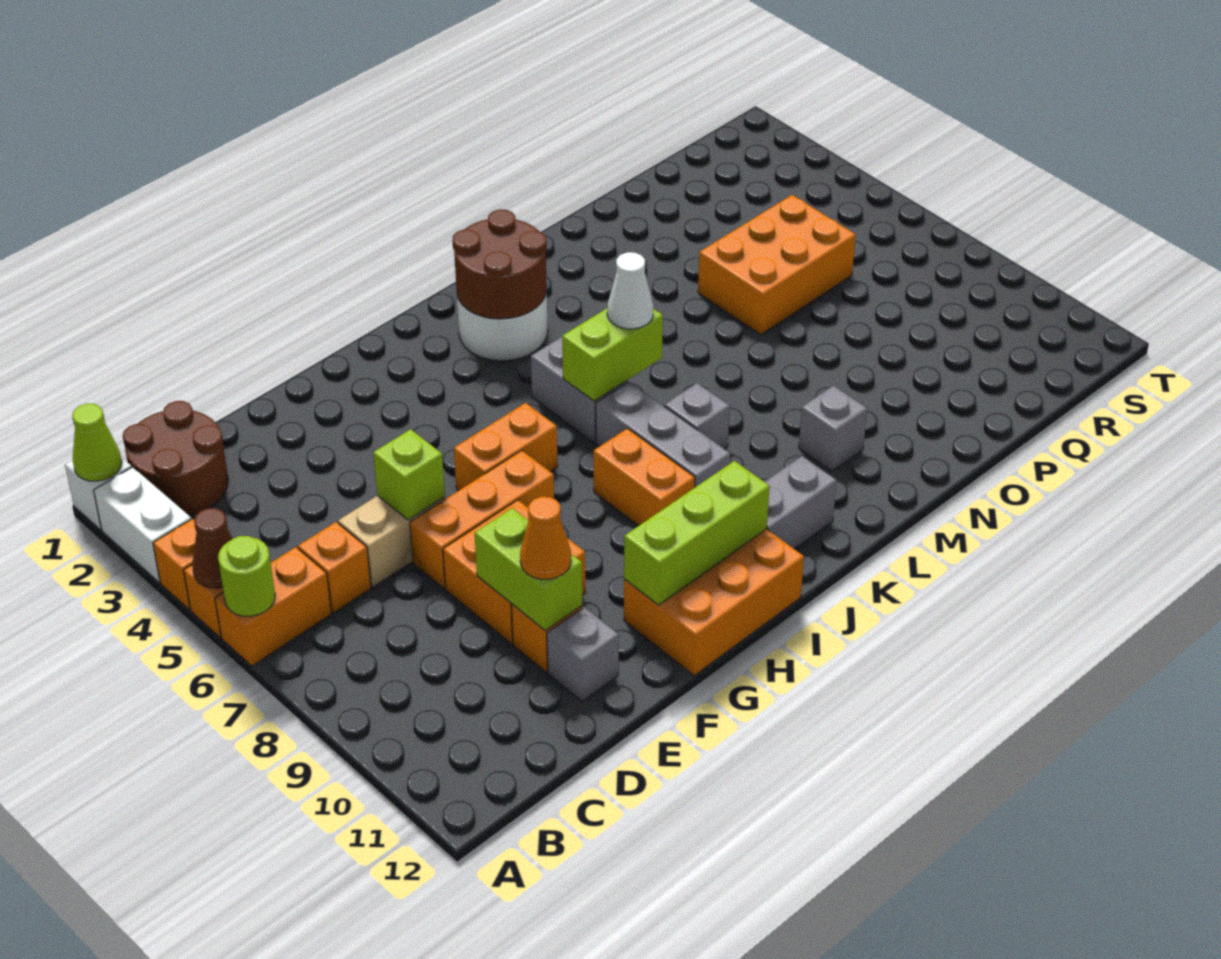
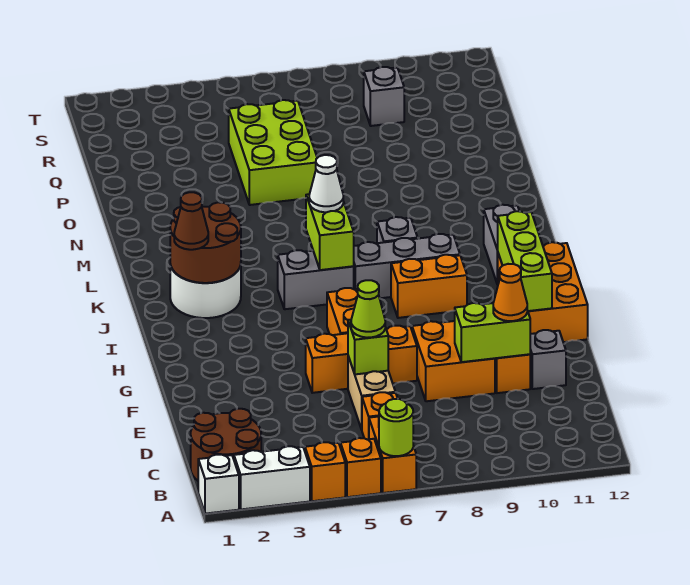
lime cone A1 level 2 -> lime cone E6 level 3
brown cone A5 level 2 -> brown cone J2 level 3
orange brick E7:G7 level 1 -> orange brick F5:F7 level 1
grey brick M10 level 1 -> grey brick R9 level 1
orange brick O5:Q6 level 1 -> lime brick O5:Q6 level 1

